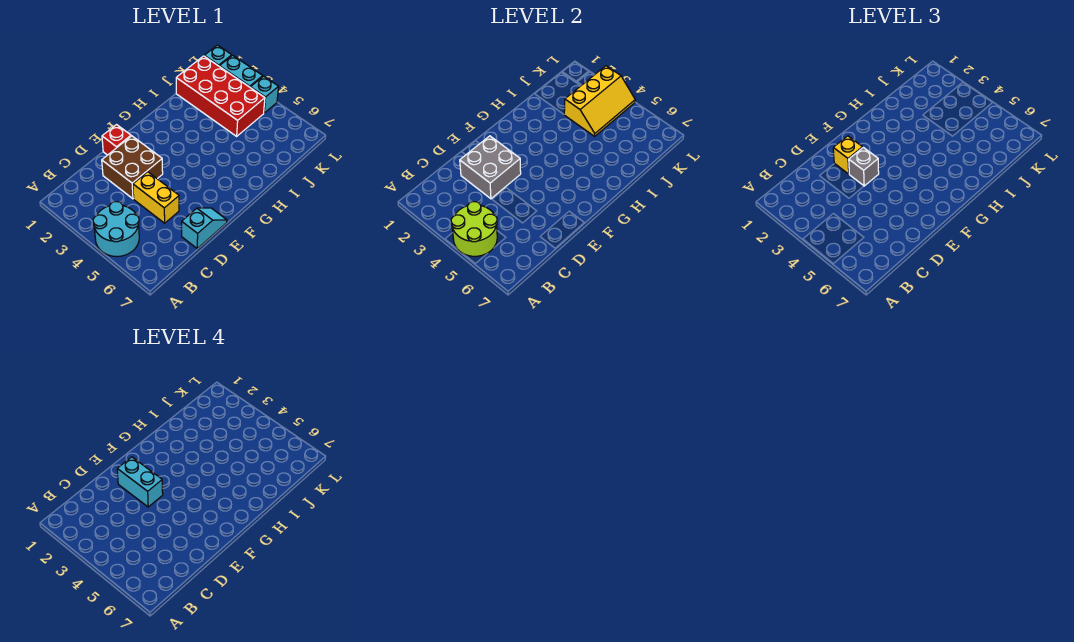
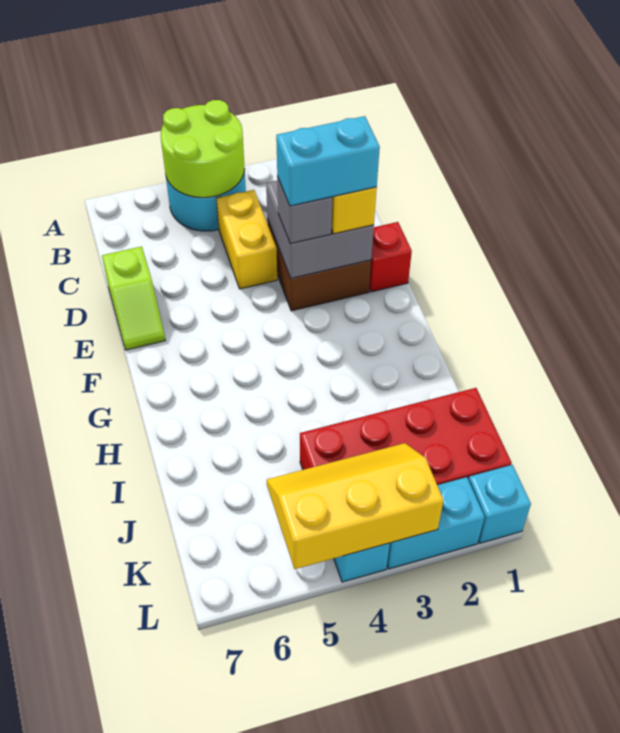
yellow brick D4:D5 level 1 -> yellow brick C4:D4 level 1
cyan slope D7:E7 level 1 top D -> lime slope D7:E7 level 1 top D
yellow slope J3:L4 level 2 top 3 -> yellow slope K3:L5 level 2 top L

